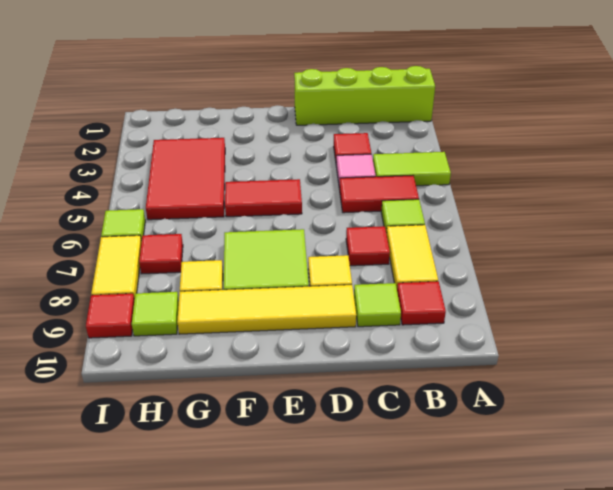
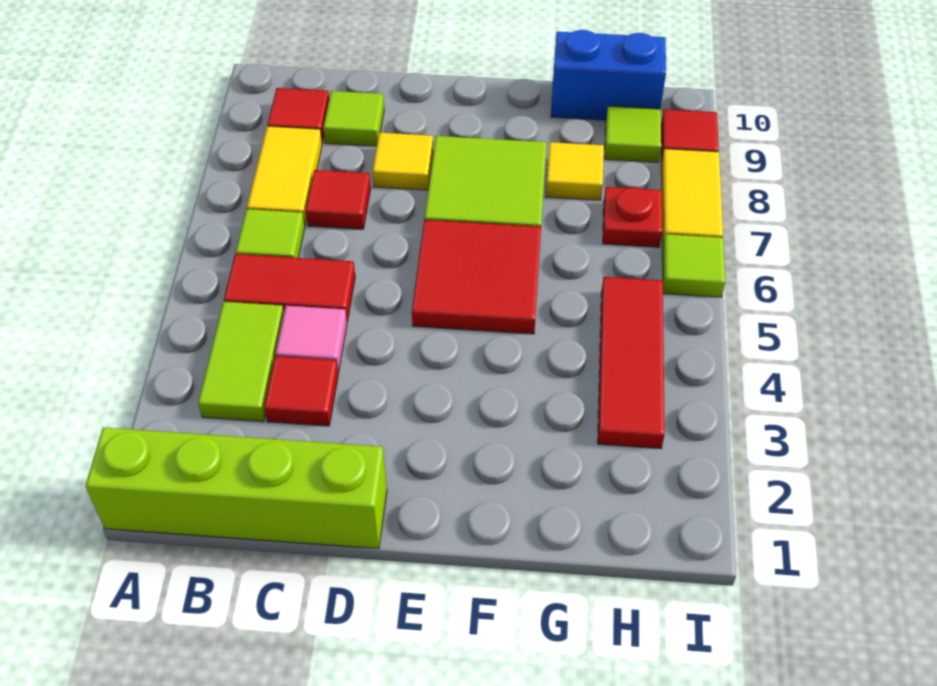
lime tile A4:B4 level 1 -> lime tile B3:B4 level 1
yellow tile D9:G9 level 1 -> none
red tile E5:F5 level 1 -> red tile E5:F6 level 1
red tile G3:H5 level 1 -> red tile H3:H5 level 1
none -> blue brick G10:H10 level 1
red tile H7 level 1 -> red plate H7 level 1

